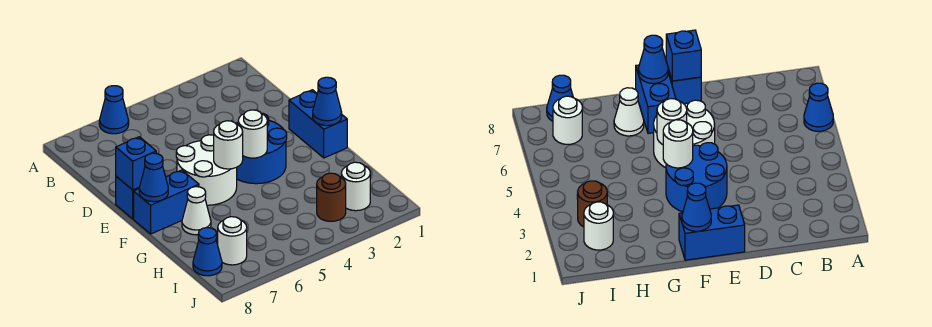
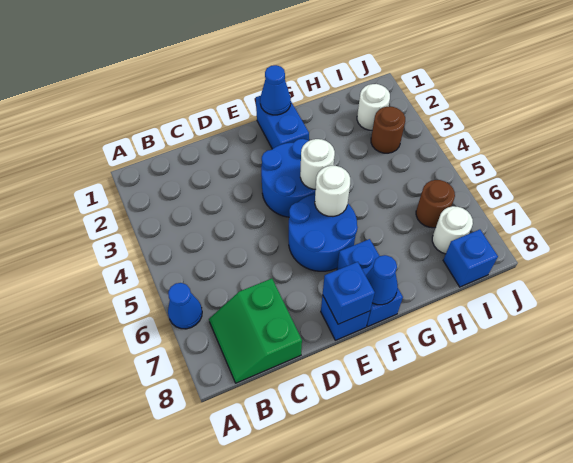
none -> green slope B7:C8 level 1 top C
blue brick E1:F1 level 1 -> blue brick F1:F2 level 1
white round brick E5:F6 level 1 -> blue round brick E5:F6 level 1
white cone G7 level 1 -> none
none -> brown round brick I6 level 1
blue cone I8 level 1 -> blue brick I8 level 1

